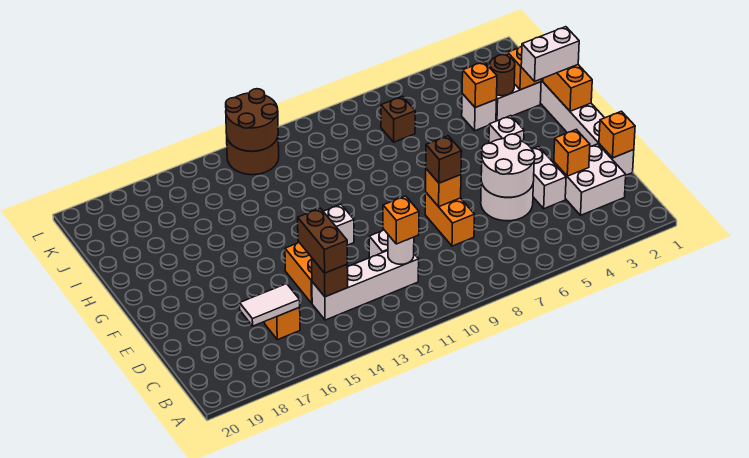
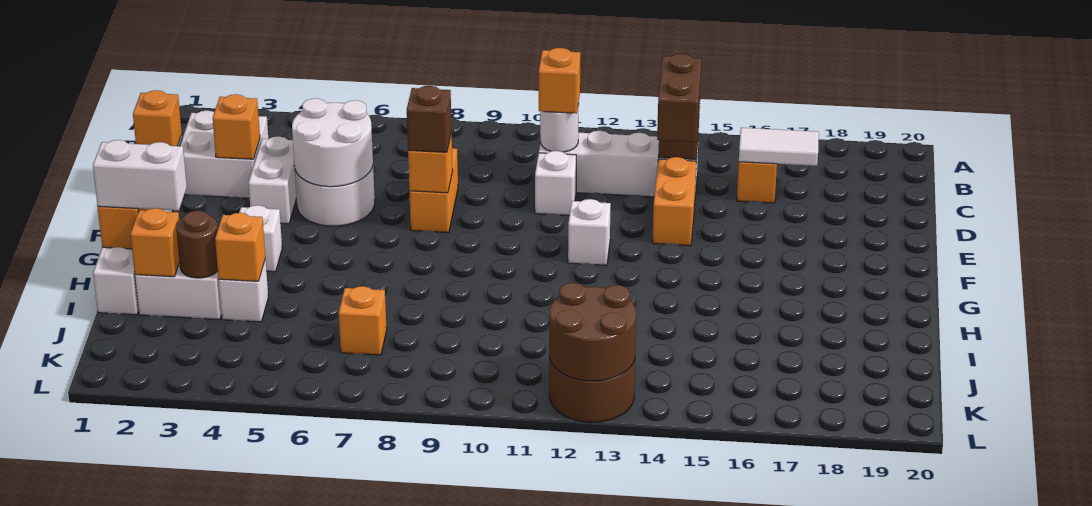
brown brick J7 level 1 -> orange brick J7 level 1

